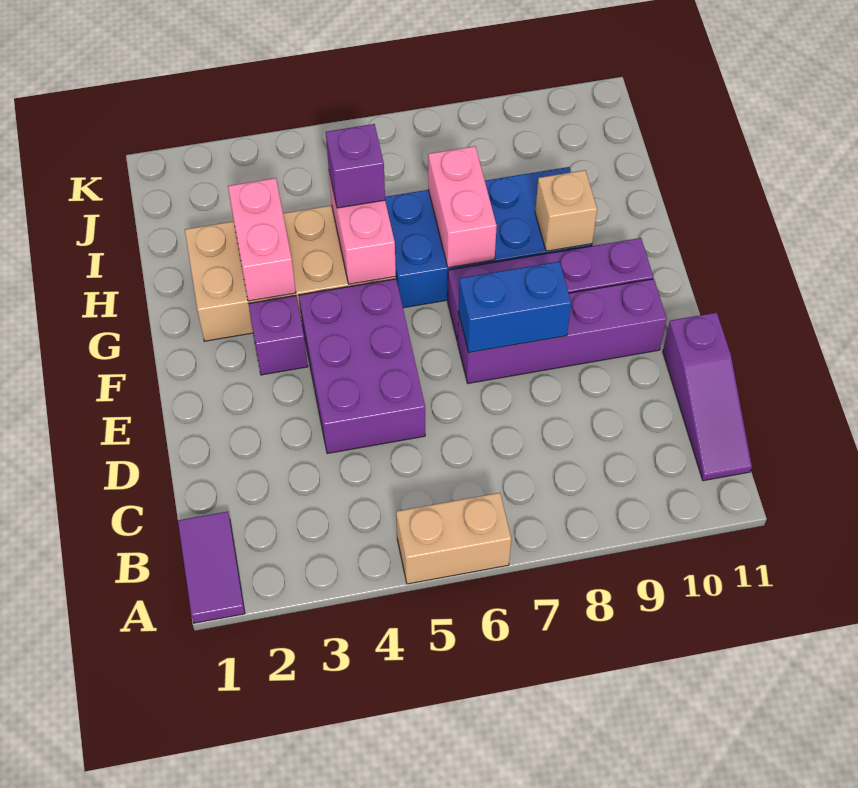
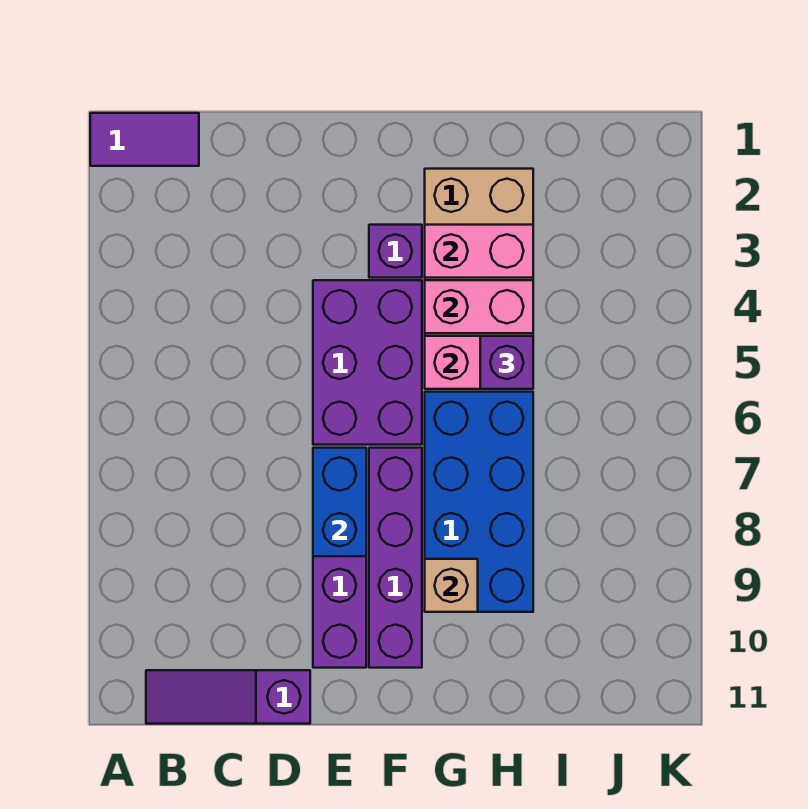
tan brick A5:A6 level 1 -> none
purple brick D4:F5 level 1 -> purple brick E4:F6 level 1
pink brick G7:H7 level 2 -> pink brick G4:H4 level 2

